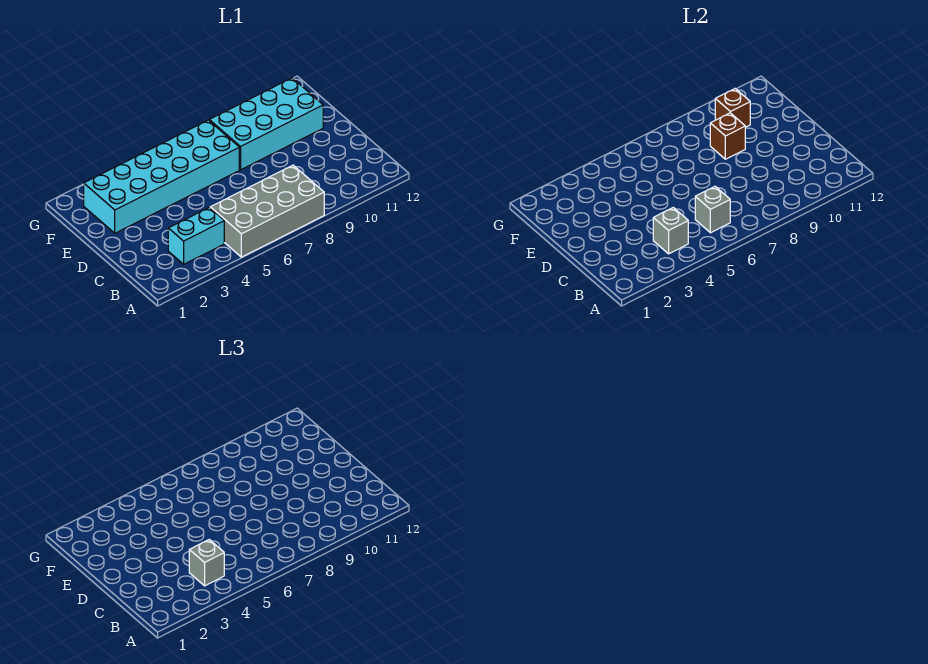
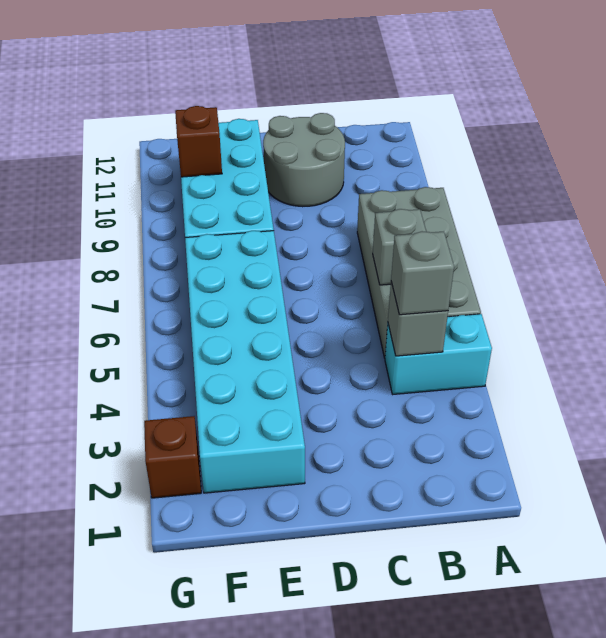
cyan brick B3:B4 level 1 -> cyan brick A4:B4 level 1
none -> grey round brick C10:D11 level 1
brown brick E9 level 2 -> brown brick G2 level 1

